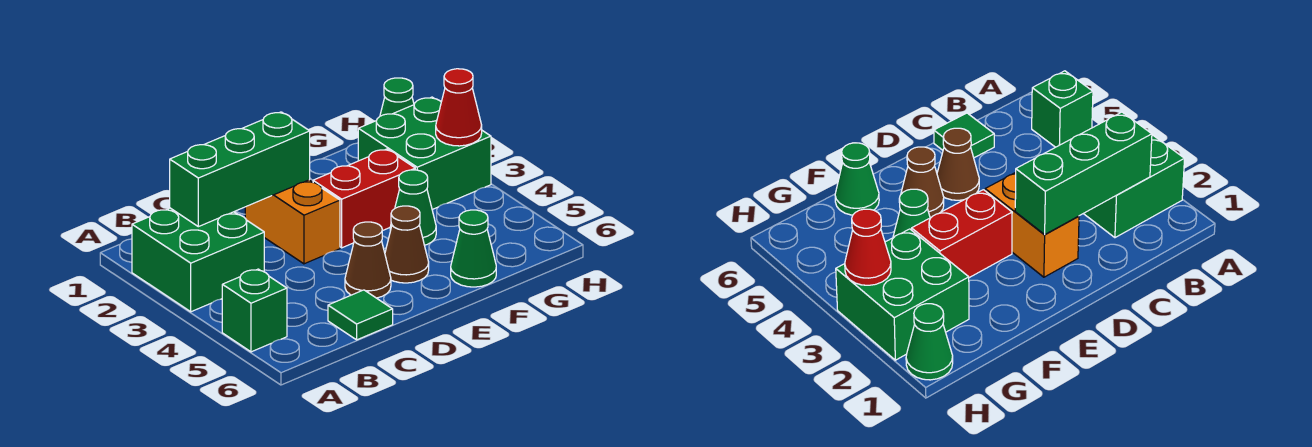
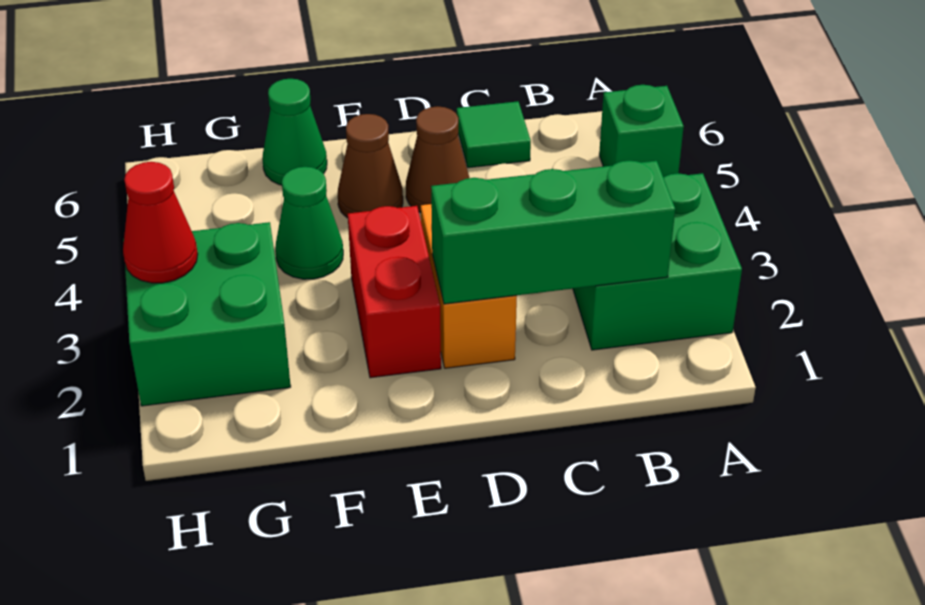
red brick E3:F3 level 1 -> red brick E2:E3 level 1
green cone H1 level 1 -> none

